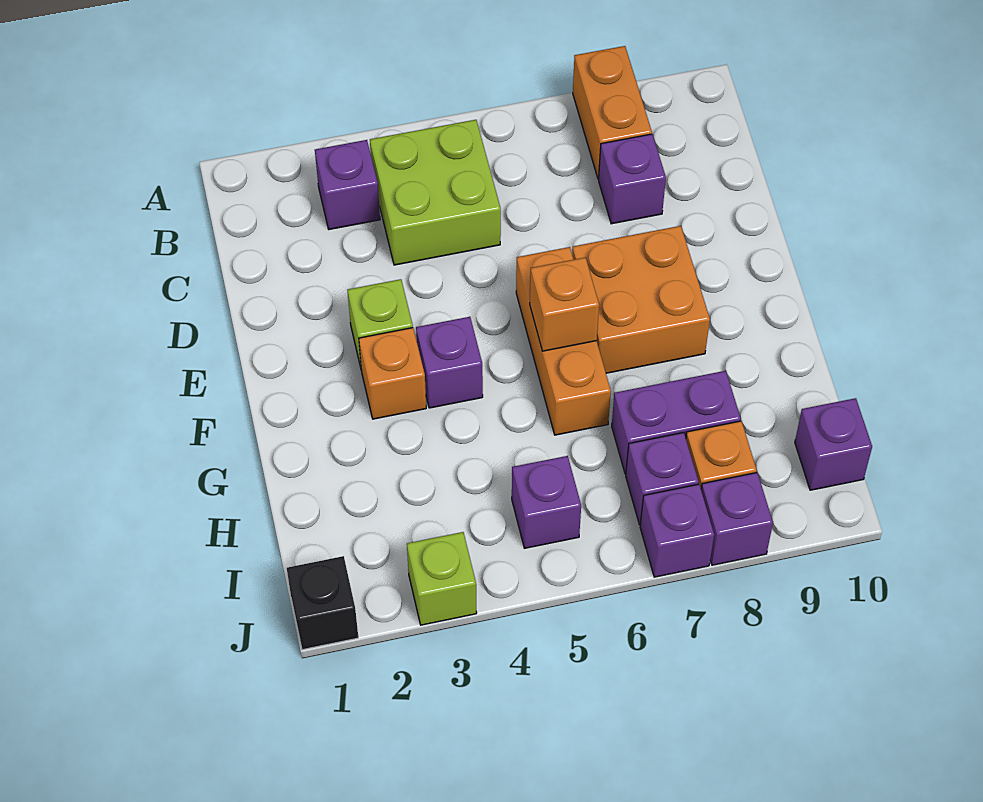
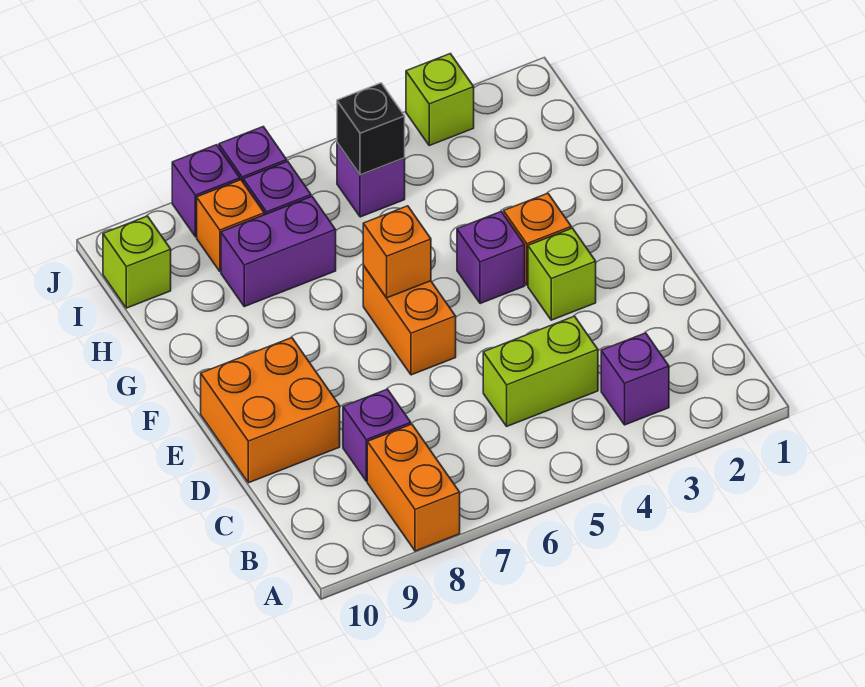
lime brick B4:C5 level 1 -> lime brick C4:C5 level 1
orange brick E6:G6 level 1 -> orange brick E6:F6 level 1
orange brick E7:F8 level 1 -> orange brick D9:E10 level 1
purple brick I10 level 1 -> lime brick I10 level 1
black brick J1 level 1 -> black brick I5 level 2

